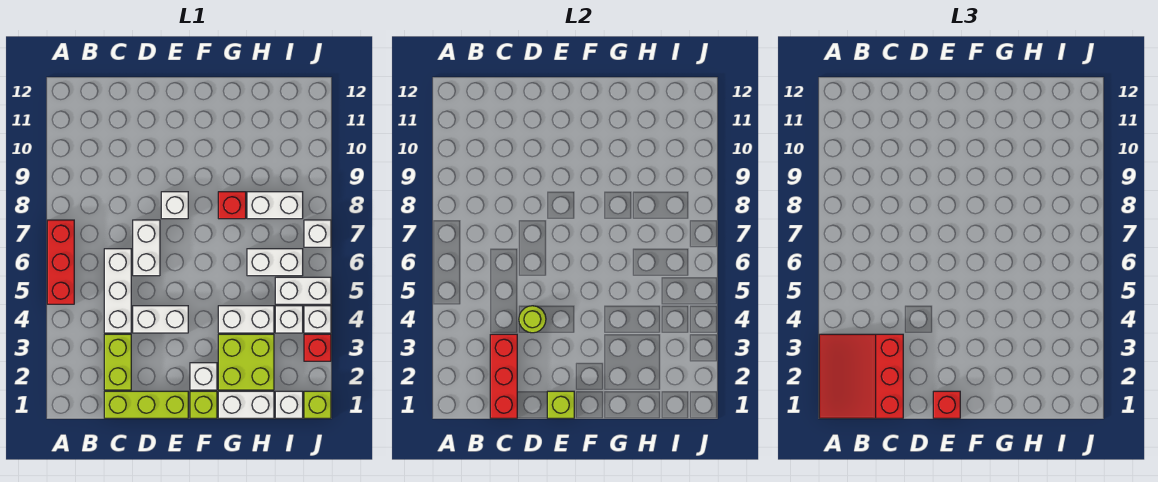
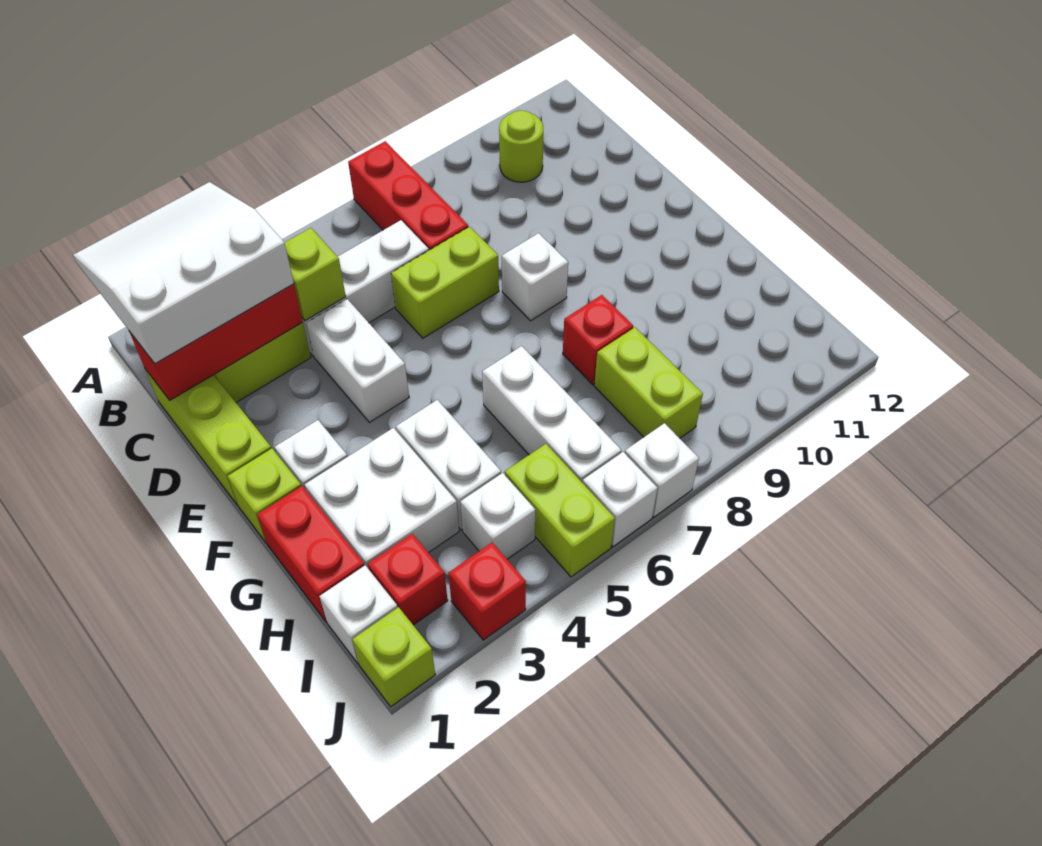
red slope A1:C3 level 3 top C -> white slope A1:C3 level 3 top C
red brick A5:A7 level 1 -> red brick A7:C7 level 1
lime round brick D4 level 2 -> lime round brick B10 level 1
white brick D6:D7 level 1 -> lime brick D6:D7 level 1
lime brick E1 level 2 -> lime brick C4 level 2
red brick E1 level 3 -> red brick I2 level 1
white brick G1:H1 level 1 -> red brick G1:H1 level 1
lime brick G2:H3 level 1 -> white brick G2:H3 level 1
white brick H6:I6 level 1 -> white brick G6:I6 level 1
white brick H8:I8 level 1 -> lime brick H8:I8 level 1
white brick I5:J5 level 1 -> lime brick I5:J5 level 1
white brick J4 level 1 -> white brick J6 level 1

